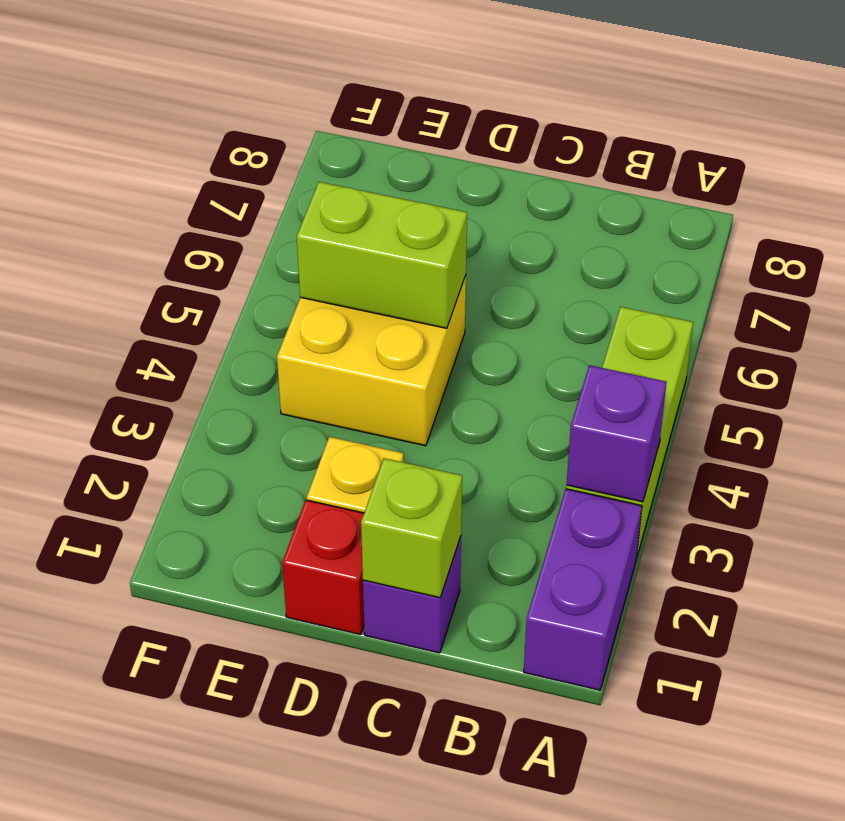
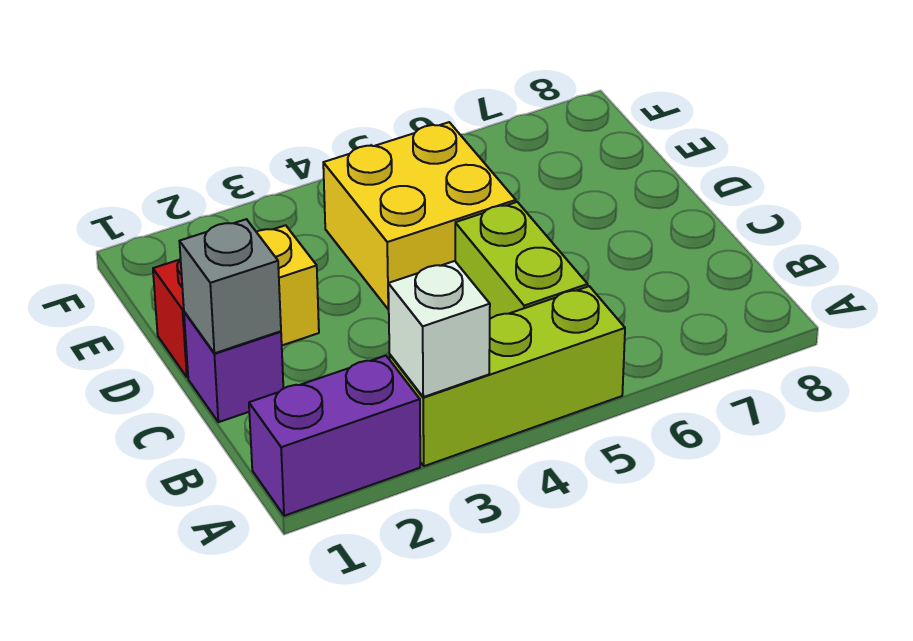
purple brick A3 level 2 -> white brick A3 level 2
lime brick C1 level 2 -> grey brick C1 level 2
lime brick D5:E5 level 2 -> lime brick B5:C5 level 1

